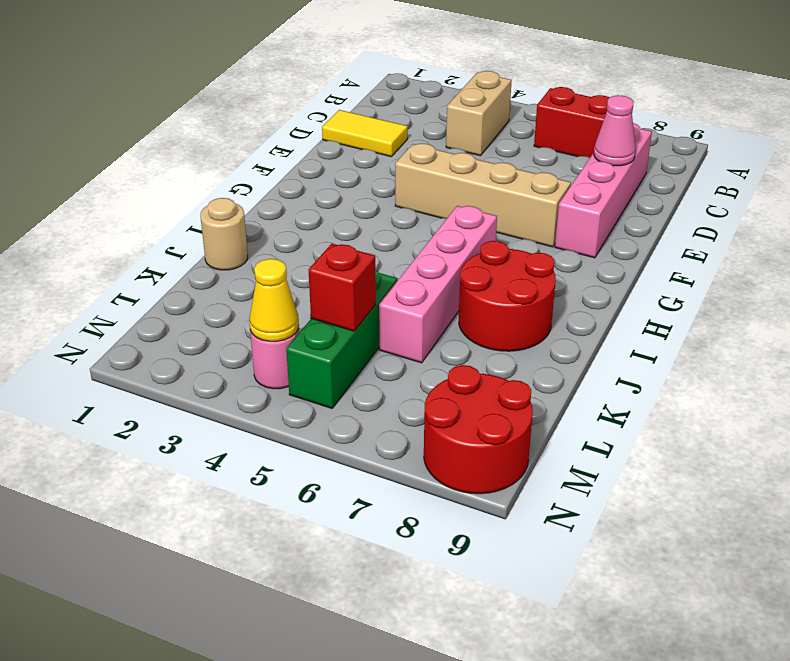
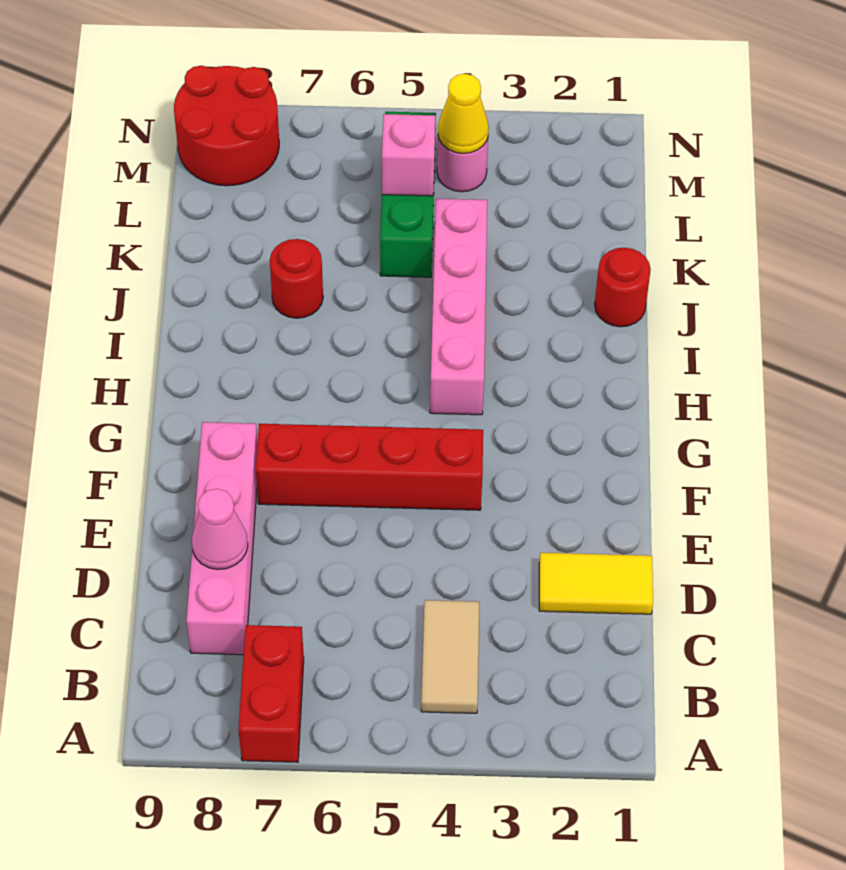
tan brick B4:C4 level 1 -> tan tile B4:C4 level 1
red brick B6:B7 level 1 -> red brick A7:B7 level 1
tan brick F4:F7 level 1 -> red brick F4:F7 level 1
pink brick H6:K6 level 1 -> pink brick H4:K4 level 1
red round brick I7:J8 level 1 -> red round brick J7 level 1
tan round brick J1 level 1 -> red round brick J1 level 1
red brick L5 level 2 -> pink brick L5 level 2

